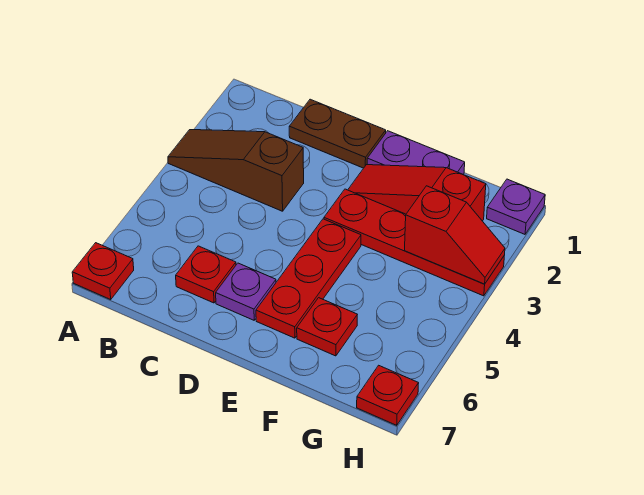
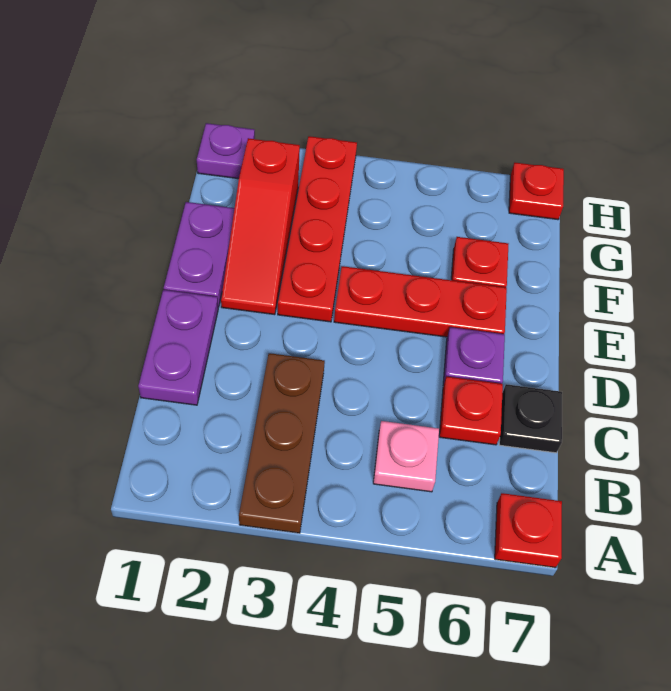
brown slope A3:C3 level 1 top C -> brown plate A3:C3 level 1
none -> pink plate B5 level 1
brown plate C1:D1 level 1 -> purple plate C1:D1 level 1
none -> black plate C7 level 1
red slope G3:H3 level 2 top G -> none

